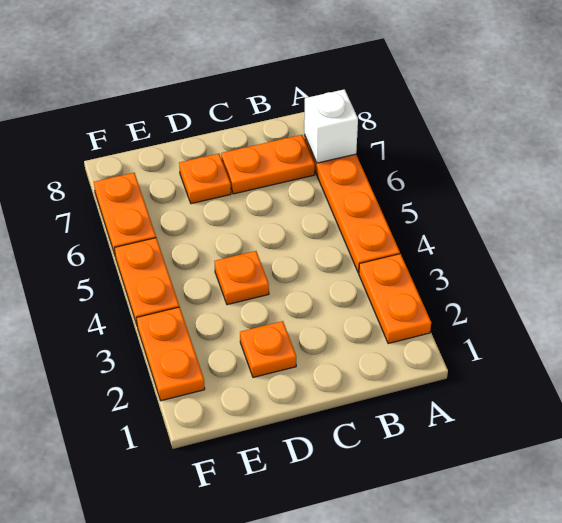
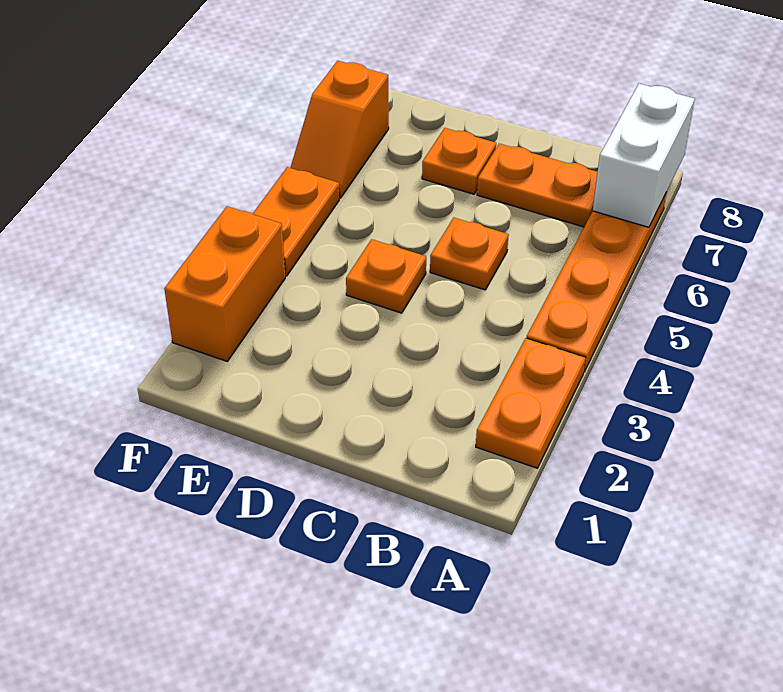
white brick A7 level 2 -> white brick A7:A8 level 2
orange plate D2 level 1 -> orange plate C5 level 1
orange plate F2:F3 level 1 -> orange brick F2:F3 level 1
orange plate F6:F7 level 1 -> orange slope F6:F7 level 1 top 7

